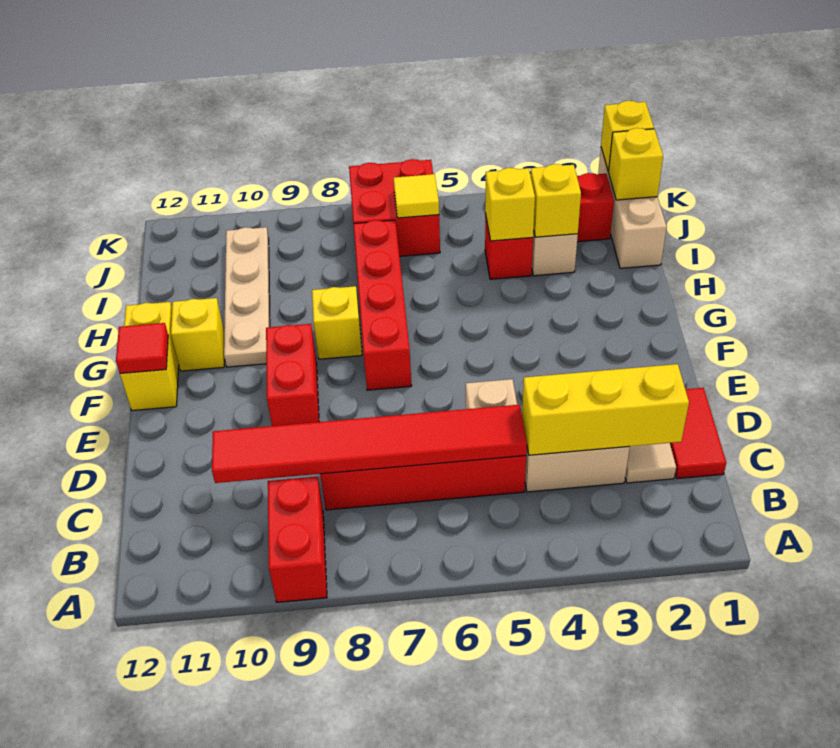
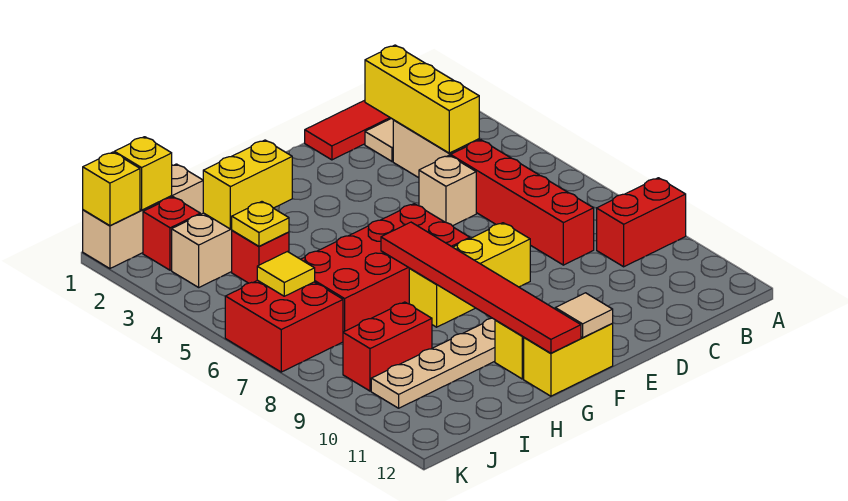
red tile C5:C10 level 2 -> red tile G7:G12 level 2
red brick E9:F9 level 1 -> red brick I9:J9 level 1
red brick F7:I7 level 1 -> red brick F6:I7 level 1
red tile F12 level 2 -> tan tile F12 level 2
yellow brick G8 level 1 -> yellow brick E8:G8 level 1
yellow brick I3 level 2 -> yellow brick H3:I3 level 2
yellow brick I4 level 2 -> yellow plate I4 level 2

